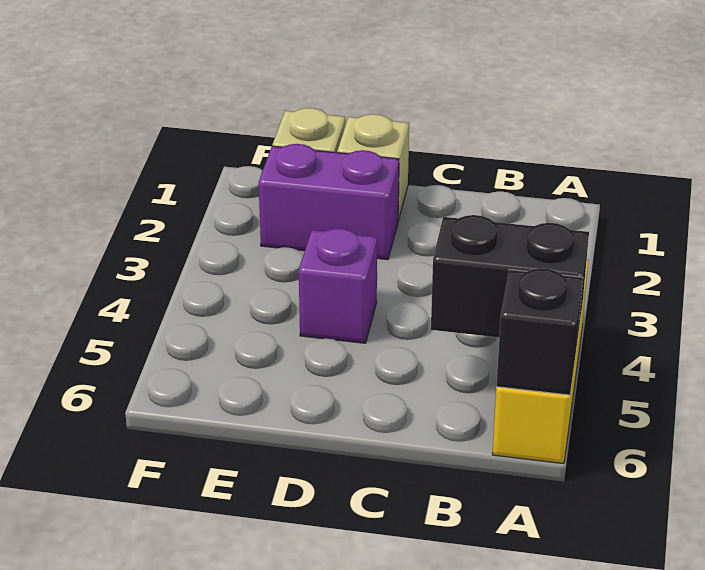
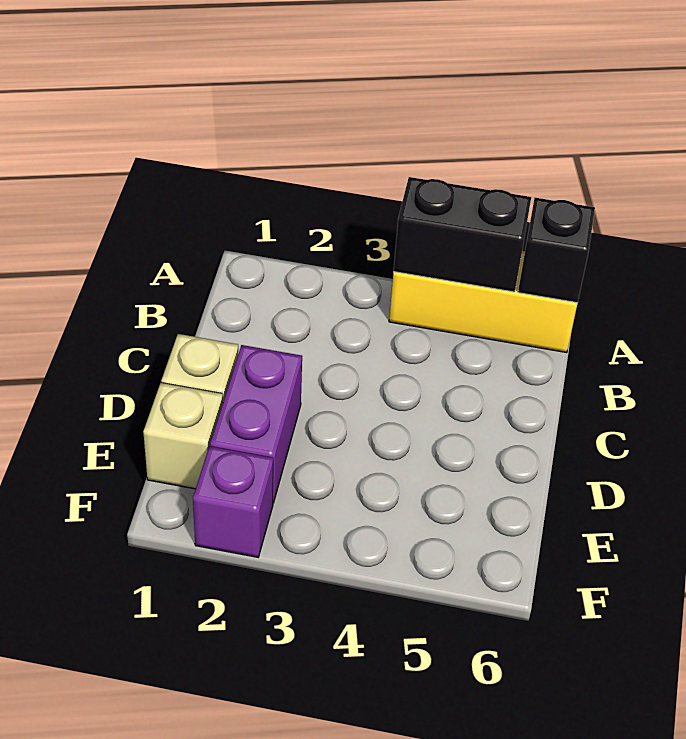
black brick A5:B5 level 2 -> black brick A4:A5 level 2
purple brick D4 level 1 -> purple brick F2 level 1

